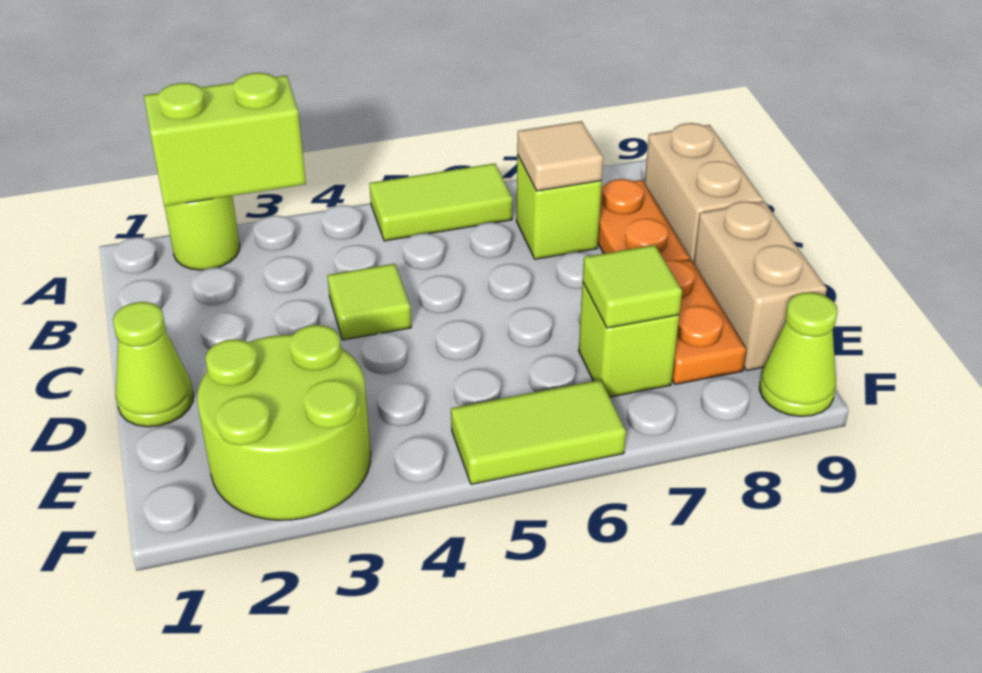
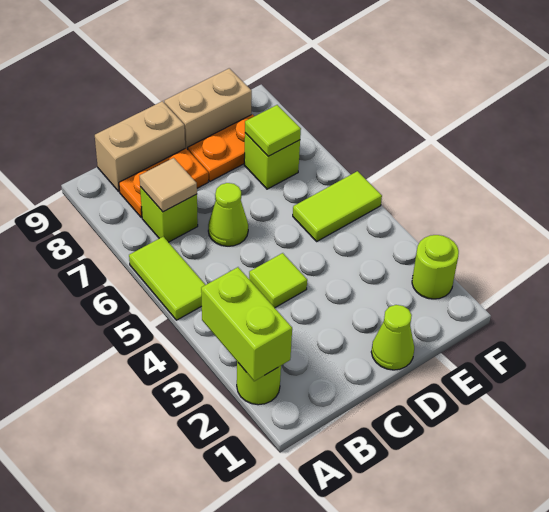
lime round brick E2:F3 level 1 -> lime round brick F2 level 1
lime tile F5:F6 level 1 -> lime tile E5:F5 level 1
lime cone F9 level 1 -> lime cone C6 level 1

